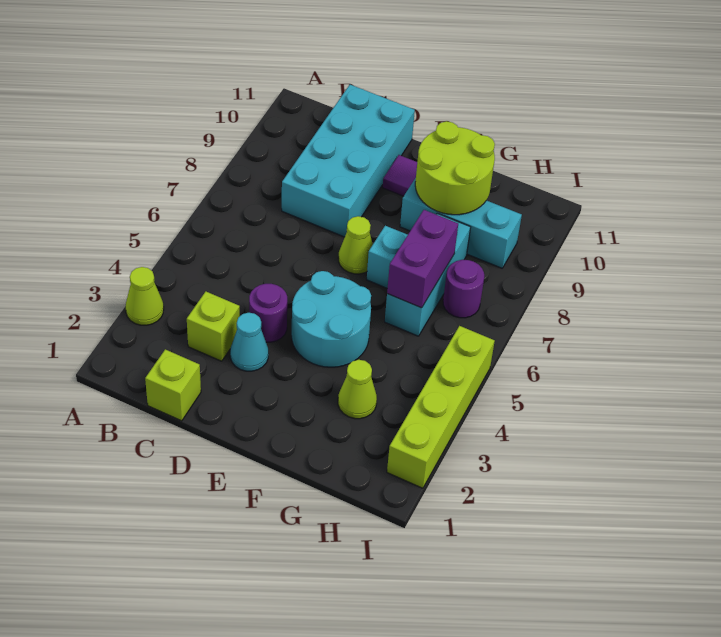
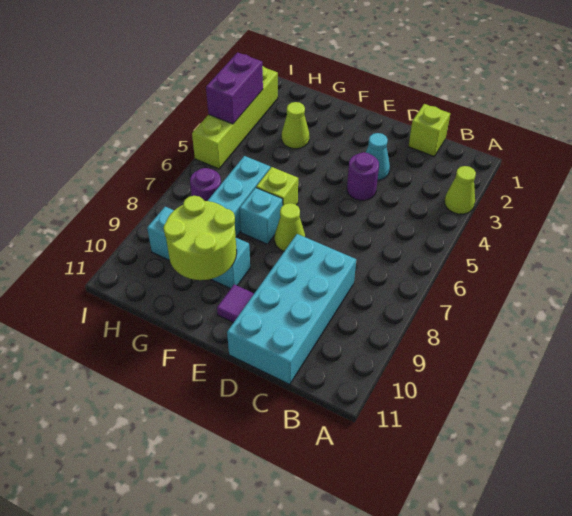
lime brick C3 level 1 -> lime brick F6 level 1
cyan round brick E4:F5 level 1 -> none
purple brick G6:G7 level 2 -> purple brick I3:I4 level 2

